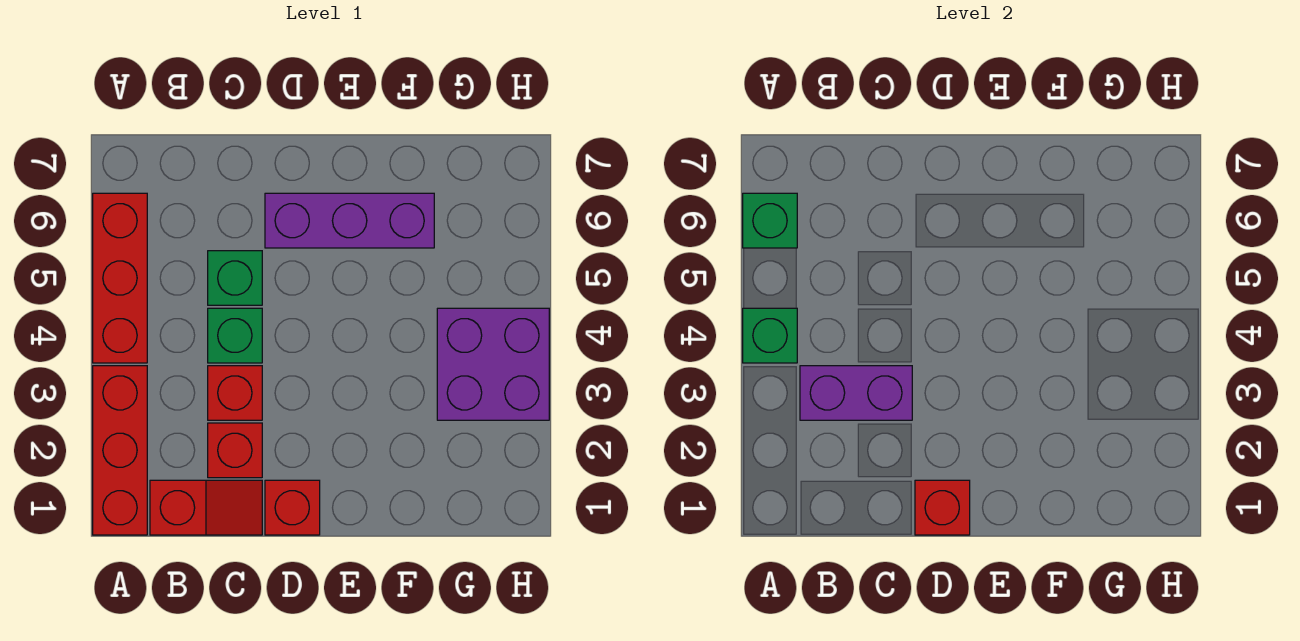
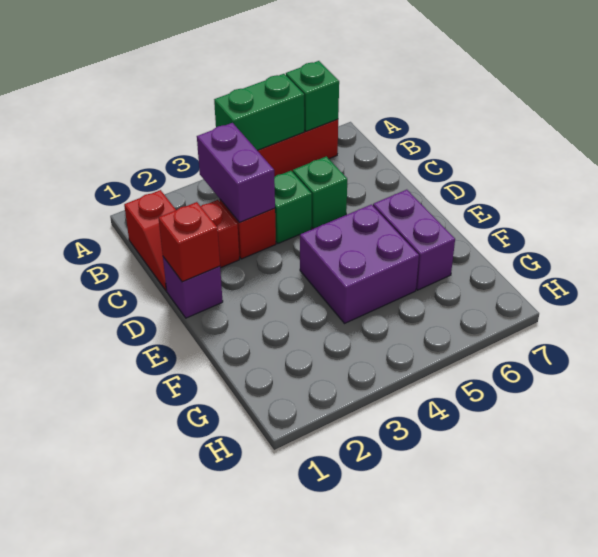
red brick A1:A3 level 1 -> none
green brick A4 level 2 -> green brick A4:A5 level 2
red brick D1 level 1 -> purple brick D1 level 1
purple brick D6:F6 level 1 -> purple brick E6:F6 level 1
purple brick G3:H4 level 1 -> purple brick E4:F5 level 1

